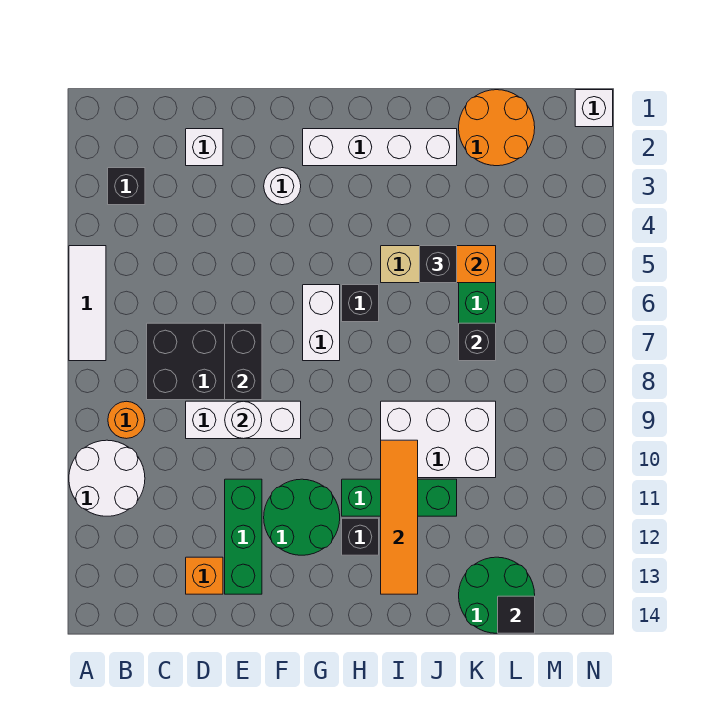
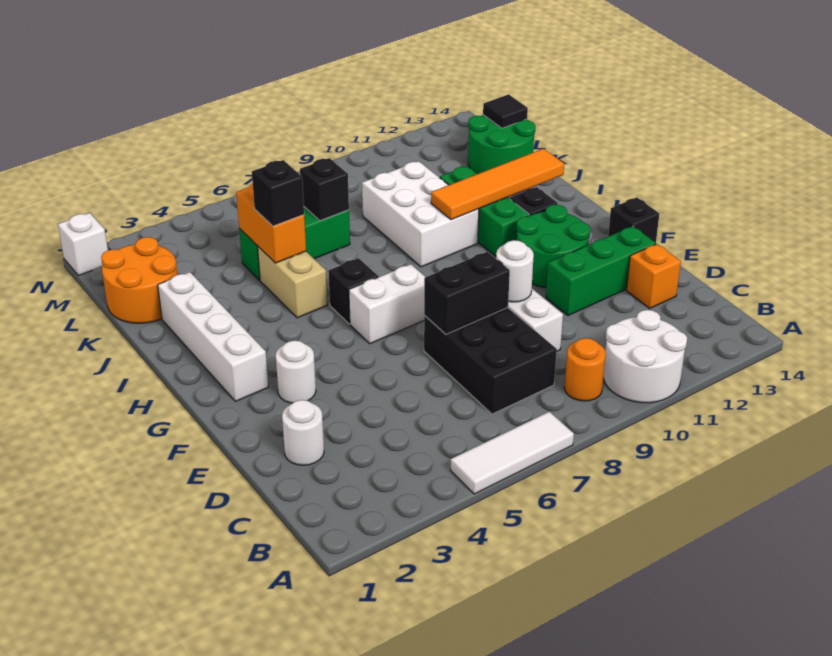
black brick B3 level 1 -> black brick F14 level 1
white brick D2 level 1 -> white round brick D2 level 1

